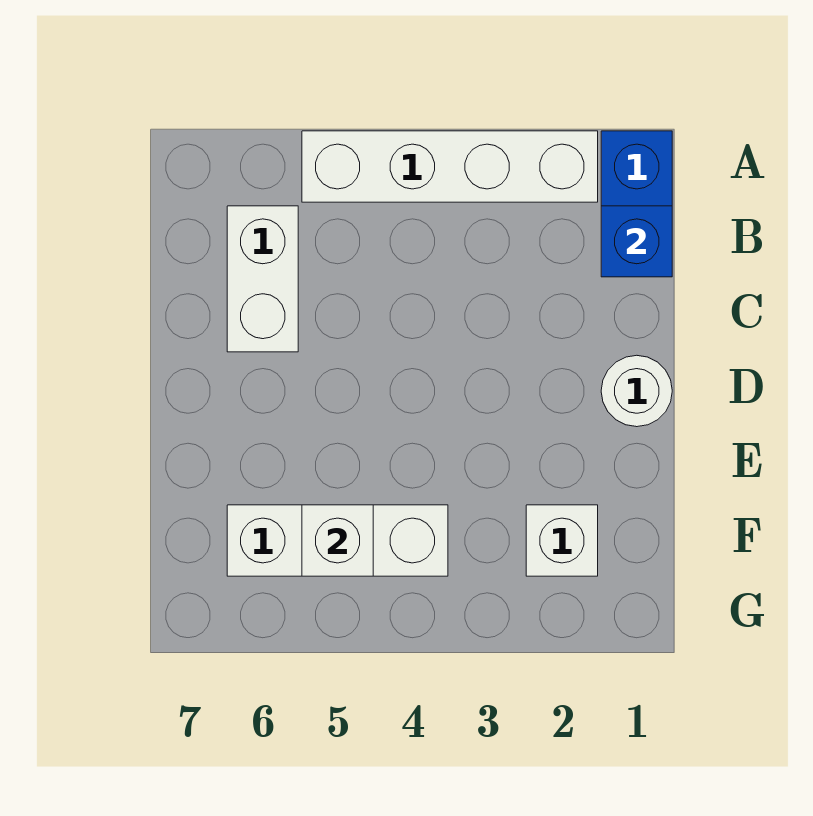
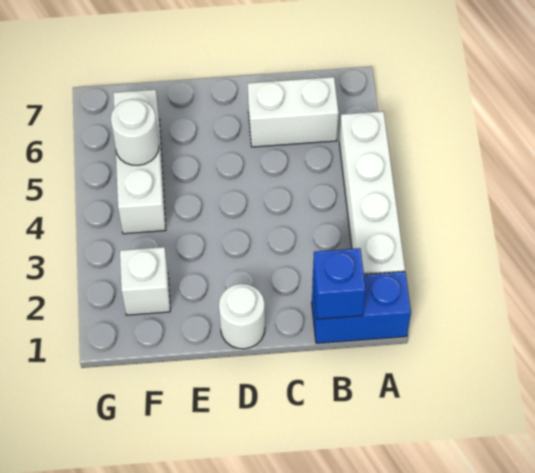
white brick F5 level 2 -> white round brick F5 level 2

